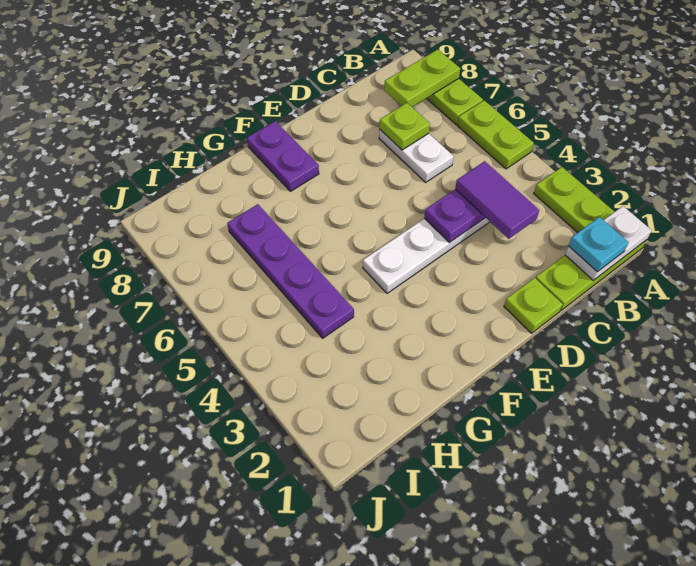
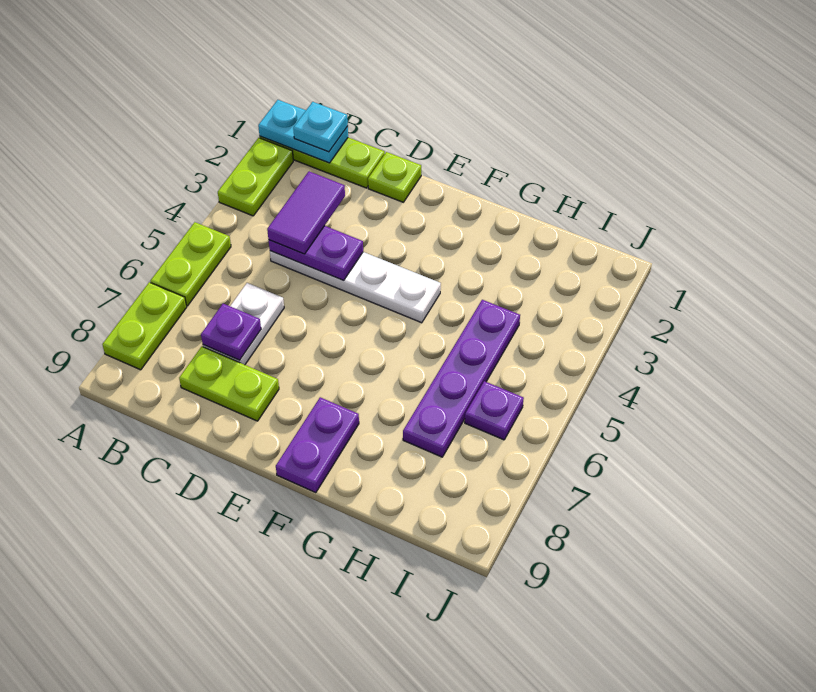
white plate A1:B1 level 2 -> cyan plate A1:B1 level 2
lime plate A8:B8 level 2 -> lime plate C8:D8 level 1
lime plate C7 level 2 -> purple plate C7 level 2
none -> purple plate I6 level 1

